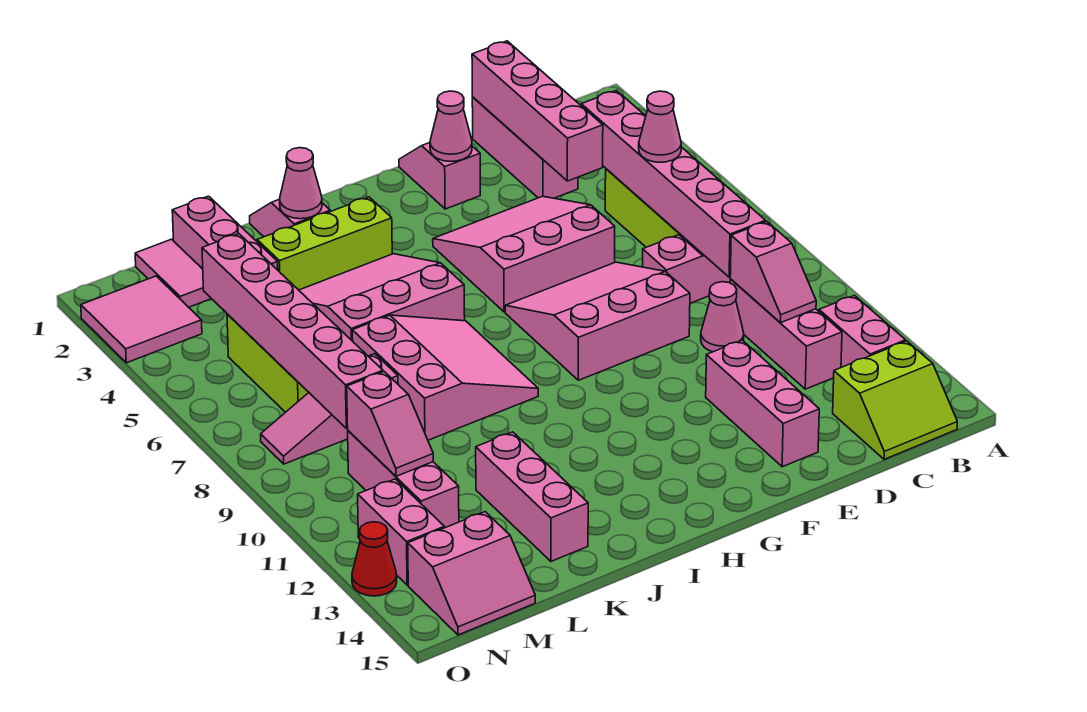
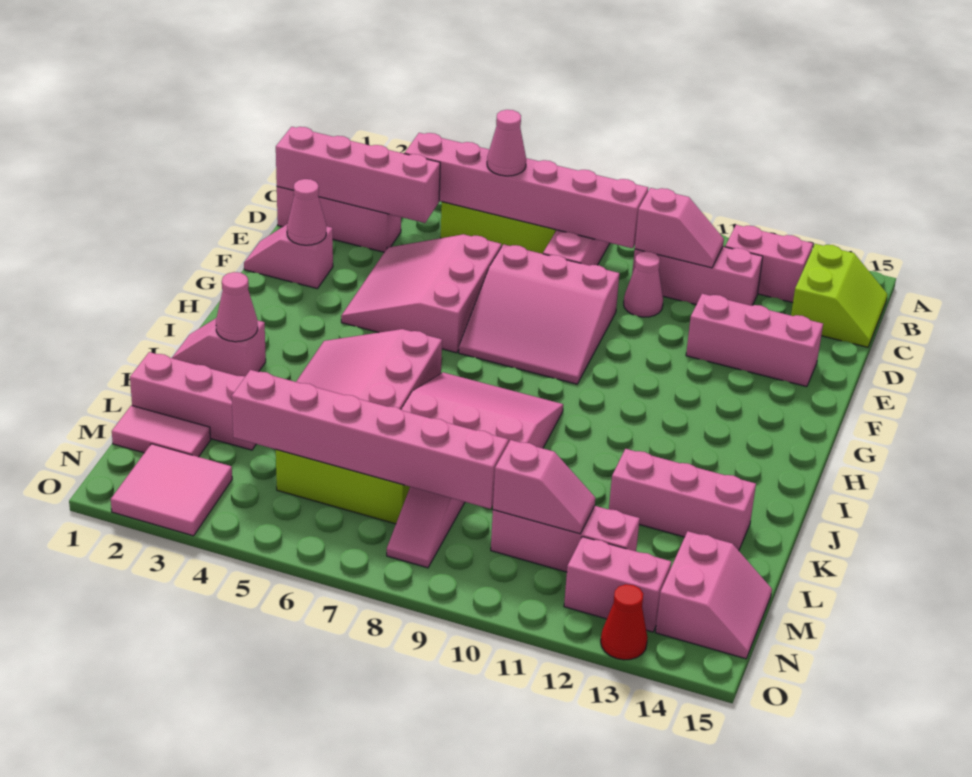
pink slope E7:G9 level 1 top 9 -> pink slope E7:G9 level 1 top E
lime brick I3:K3 level 1 -> none

